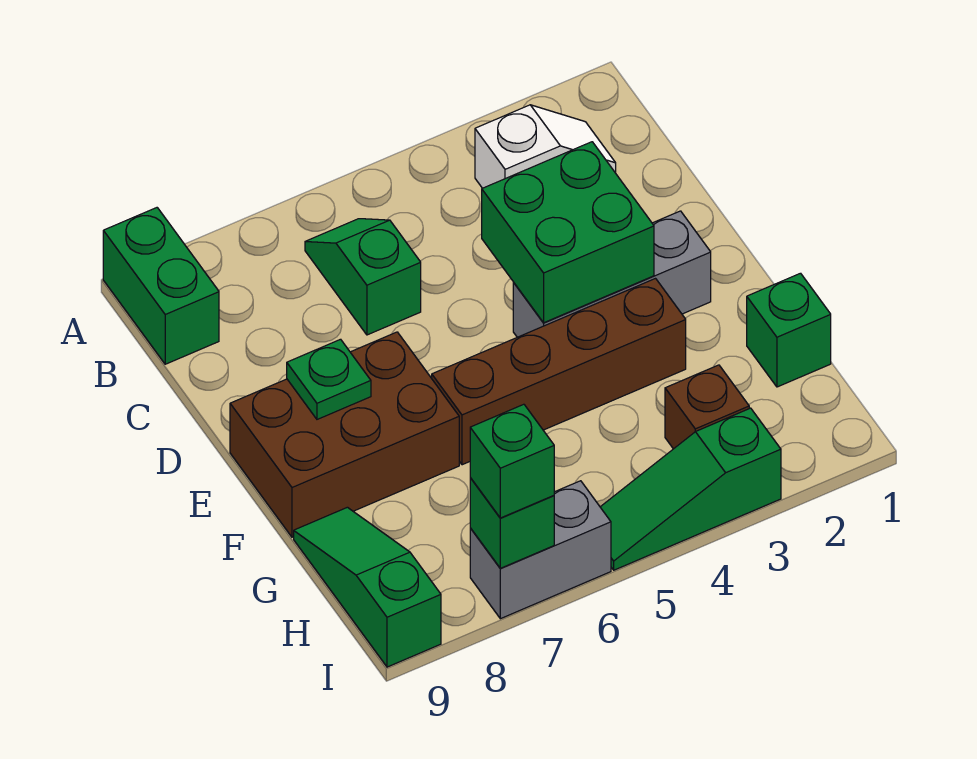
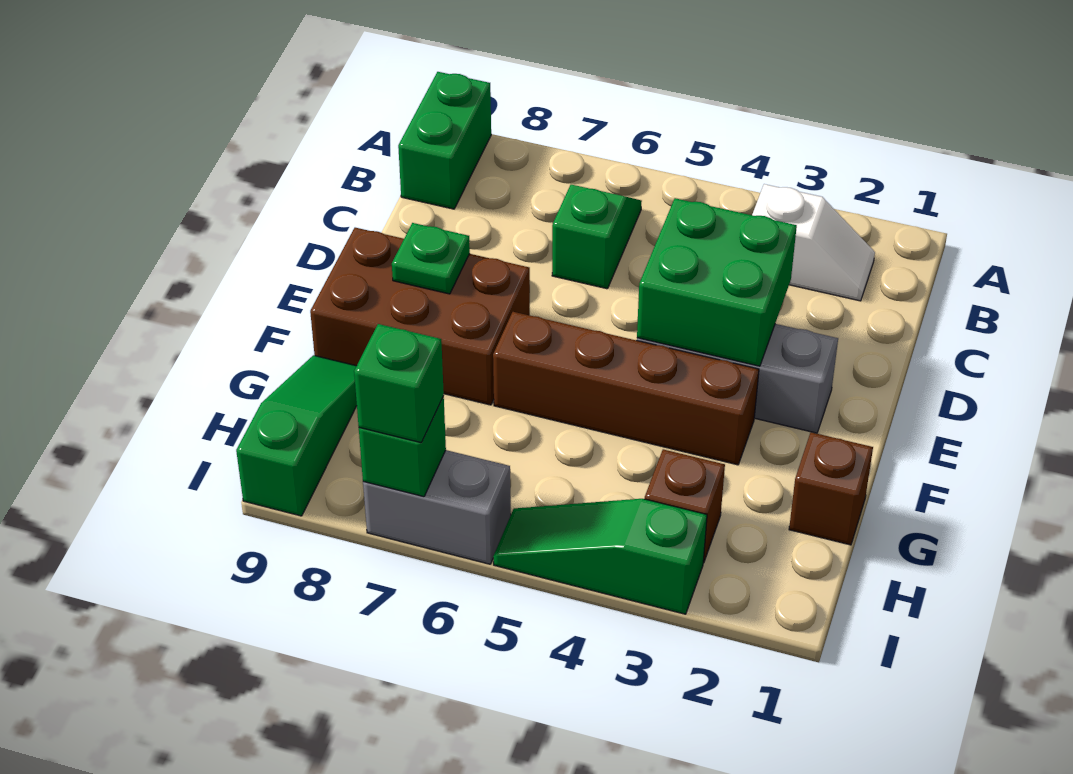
green brick G1 level 1 -> brown brick G1 level 1

